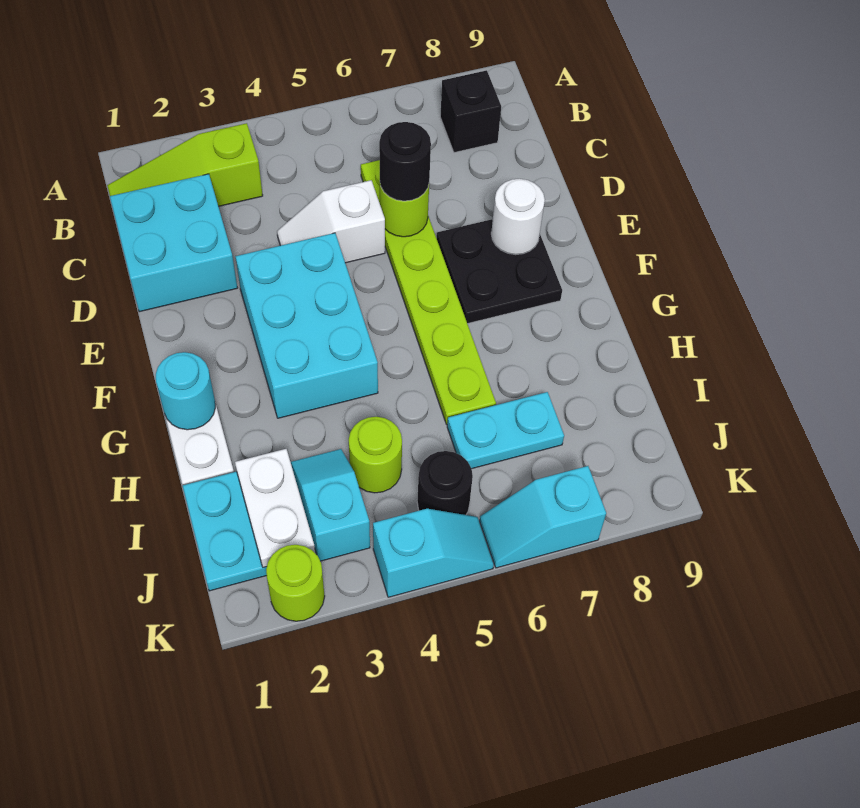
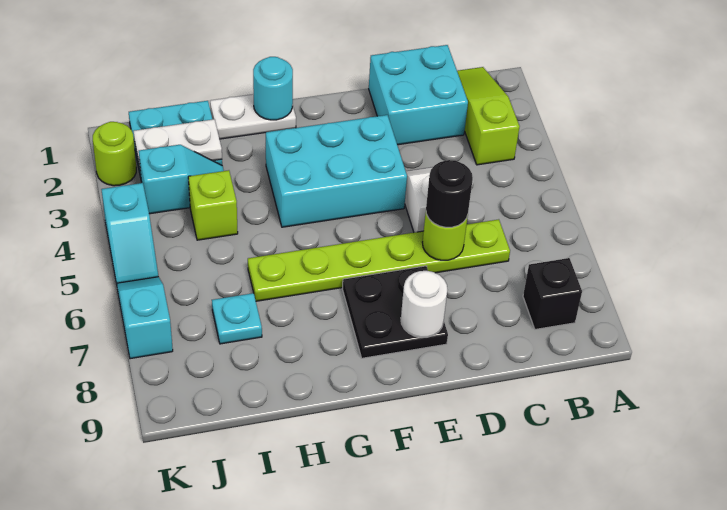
lime round brick I4 level 1 -> lime brick I4 level 1
cyan plate I6:I7 level 1 -> cyan plate I7 level 1
black round brick J5 level 1 -> none

